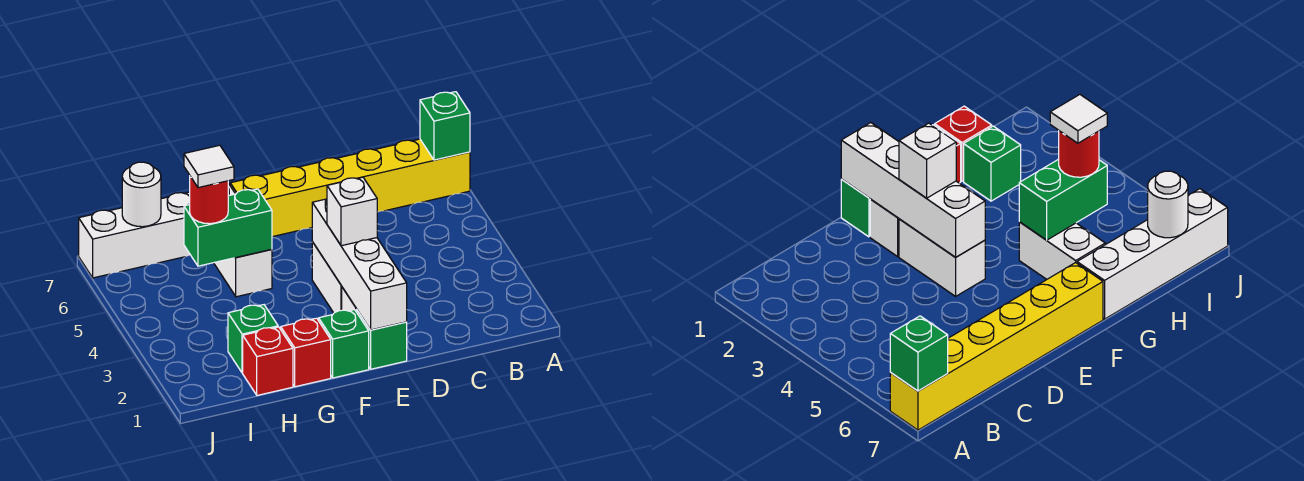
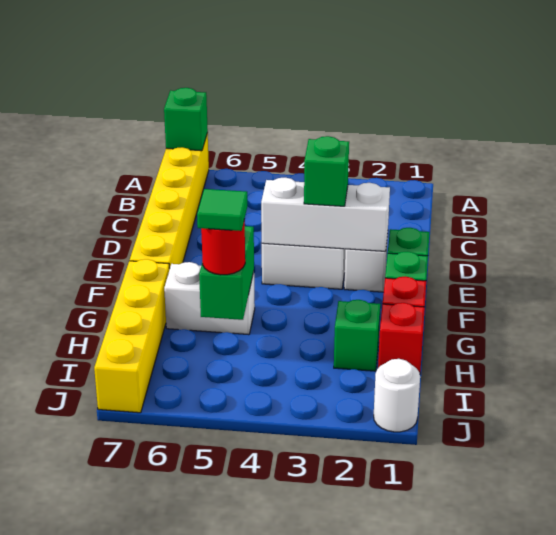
white brick E1:E4 level 2 -> white brick E2:E4 level 2
white brick E3 level 3 -> green brick E3 level 3
white brick G7:J7 level 1 -> yellow brick G7:J7 level 1
white tile H5 level 4 -> green tile H5 level 4
white round brick I7 level 2 -> white round brick J1 level 1

